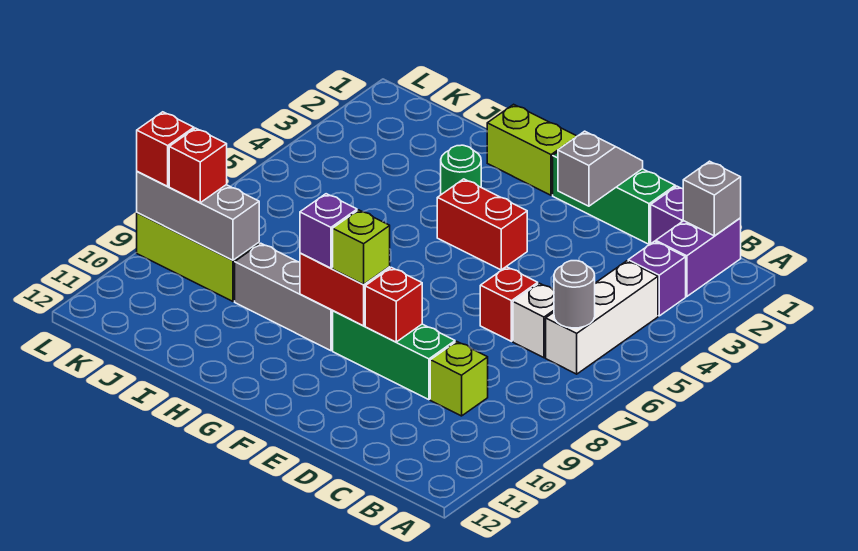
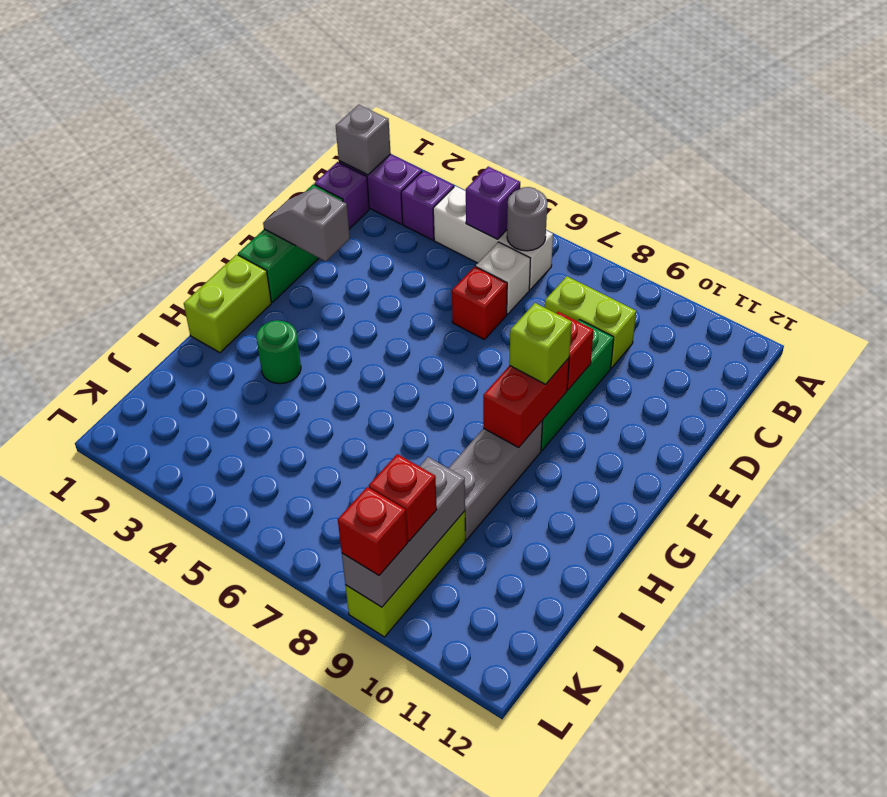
lime brick C9 level 1 -> lime brick C8:C9 level 1
red brick F4:G4 level 1 -> none
purple brick G9 level 3 -> purple brick B5 level 2

